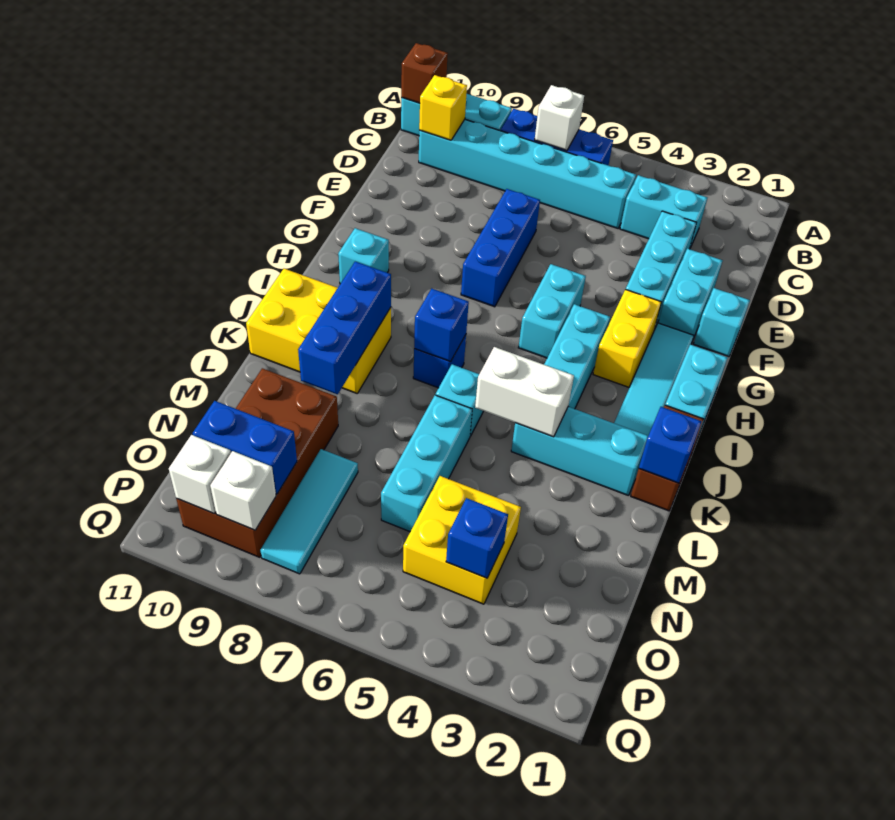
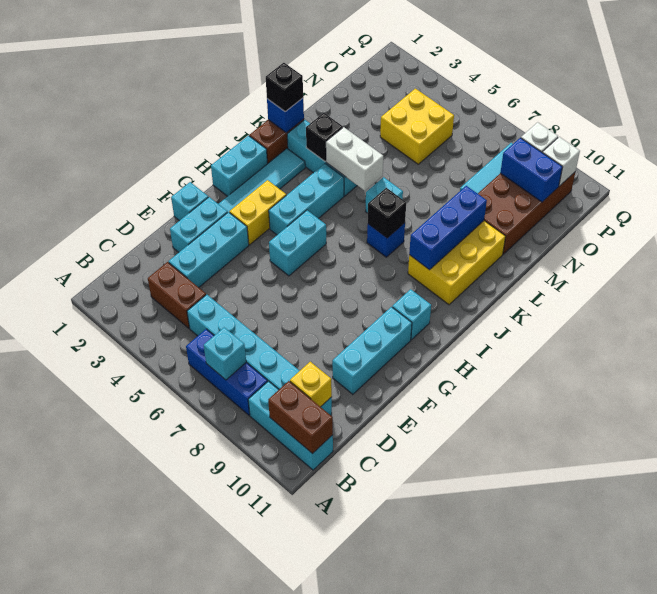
white brick B7 level 2 -> cyan brick B7 level 2
brown brick B11 level 2 -> brown brick B10:B11 level 2
cyan brick C3:C4 level 1 -> brown brick C3:C4 level 1
blue brick E7:G7 level 1 -> none
blue brick J7 level 2 -> black brick J7 level 2
yellow brick J9:K11 level 1 -> yellow brick J9:L10 level 1
none -> black brick K1 level 3
none -> black brick K3 level 2
cyan brick L6:N6 level 1 -> cyan brick E10:G10 level 1
blue brick O4 level 2 -> none

